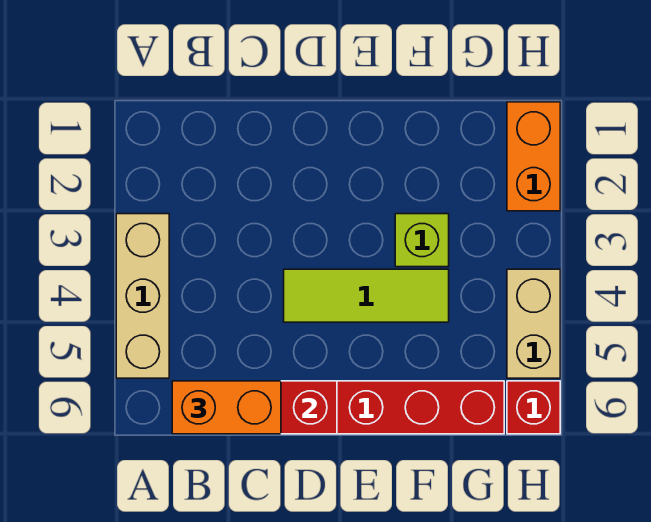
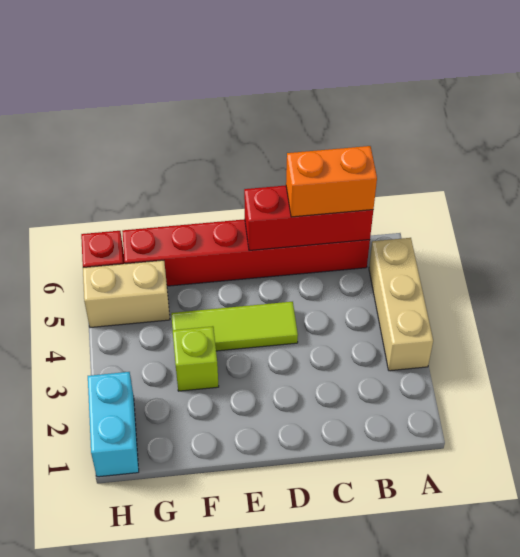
orange brick H1:H2 level 1 -> cyan brick H1:H2 level 1
tan brick H4:H5 level 1 -> tan brick G5:H5 level 1

